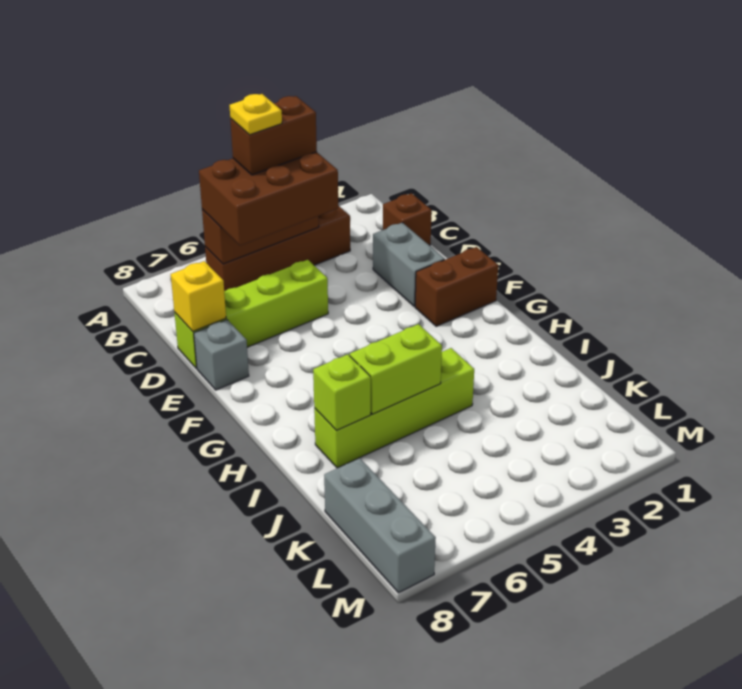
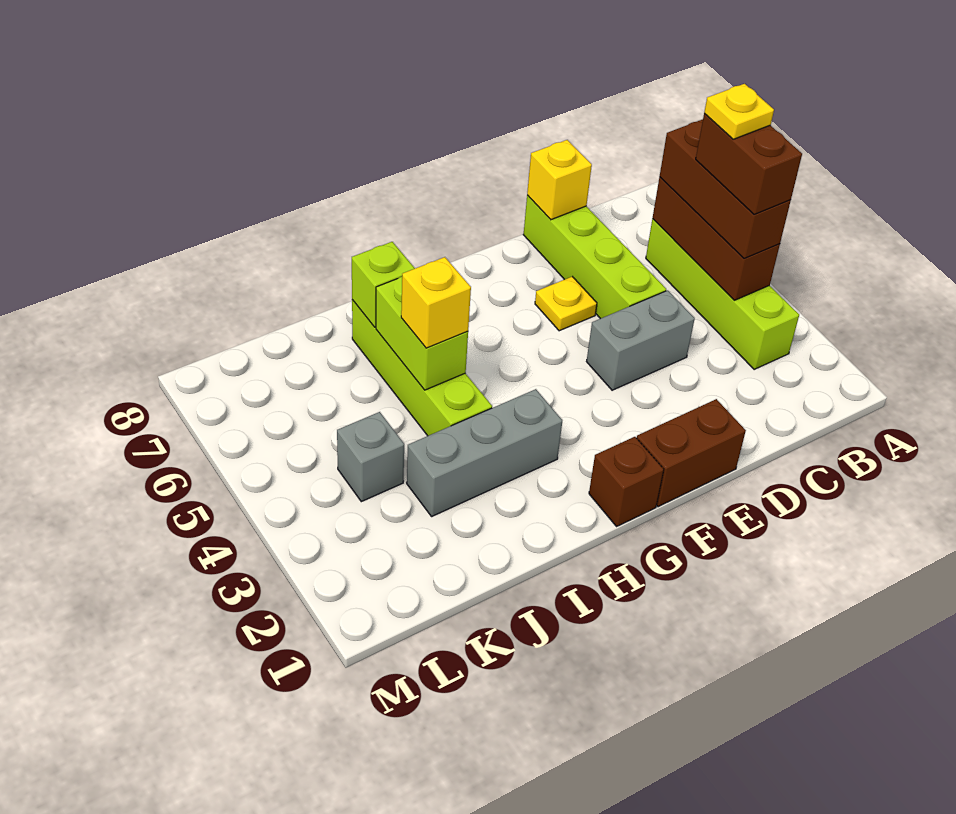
brown brick B3:B6 level 1 -> lime brick B3:B6 level 1
brown brick B4:C6 level 3 -> brown brick B4:B6 level 3
brown brick C1 level 1 -> brown brick G1 level 1
grey brick D2:E2 level 1 -> grey brick D4:E4 level 1
none -> yellow plate E6 level 1
grey brick E8 level 1 -> grey brick K4 level 1
brown brick F1:F2 level 1 -> brown brick E1:F1 level 1
none -> yellow brick I5 level 3
grey brick K8:M8 level 1 -> grey brick H3:J3 level 1

